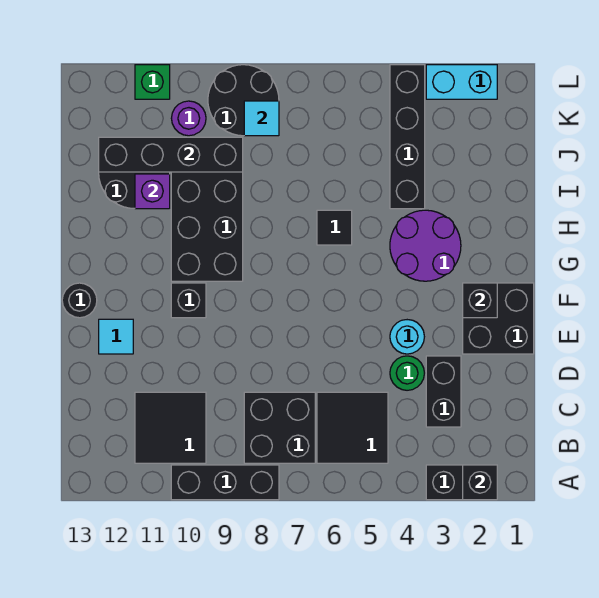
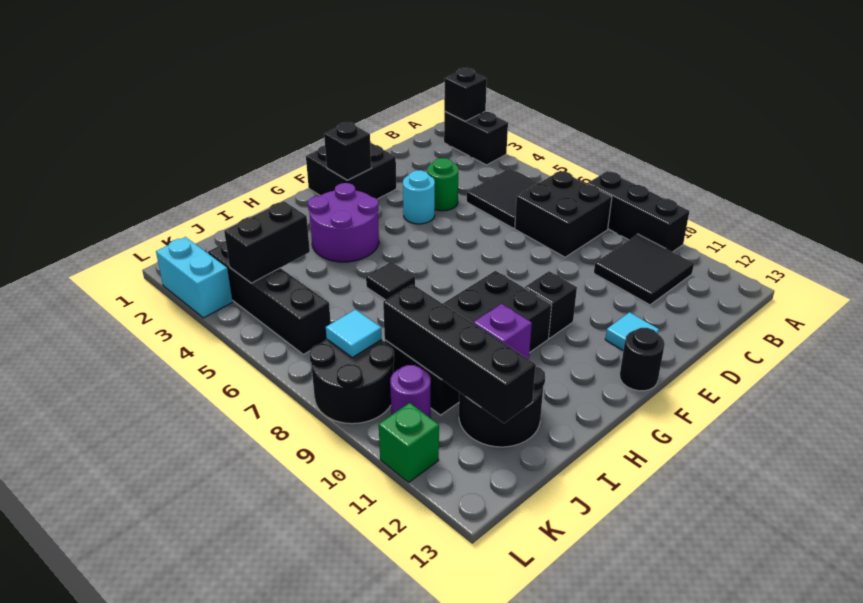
black brick C3:D3 level 1 -> black brick J4:K4 level 2
black brick I4:L4 level 1 -> black brick K3:K6 level 1

